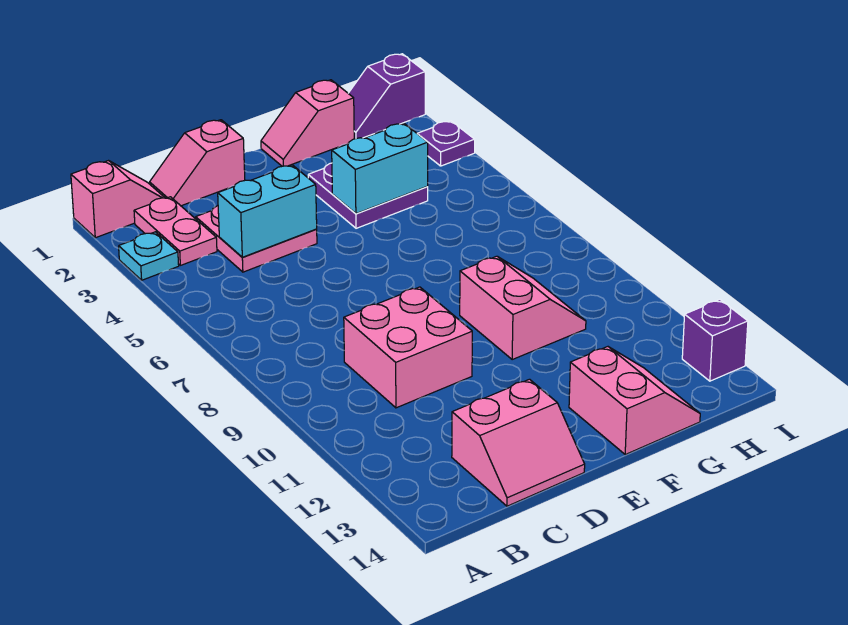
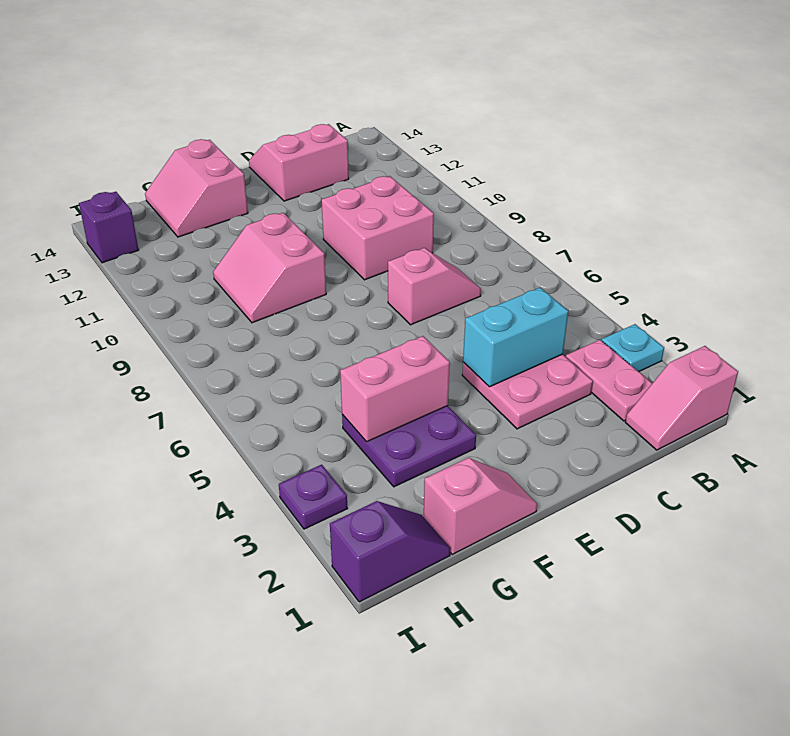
pink slope C1:D1 level 1 top D -> pink slope C7:D7 level 1 top D
cyan brick F4:G4 level 2 -> pink brick F4:G4 level 2

